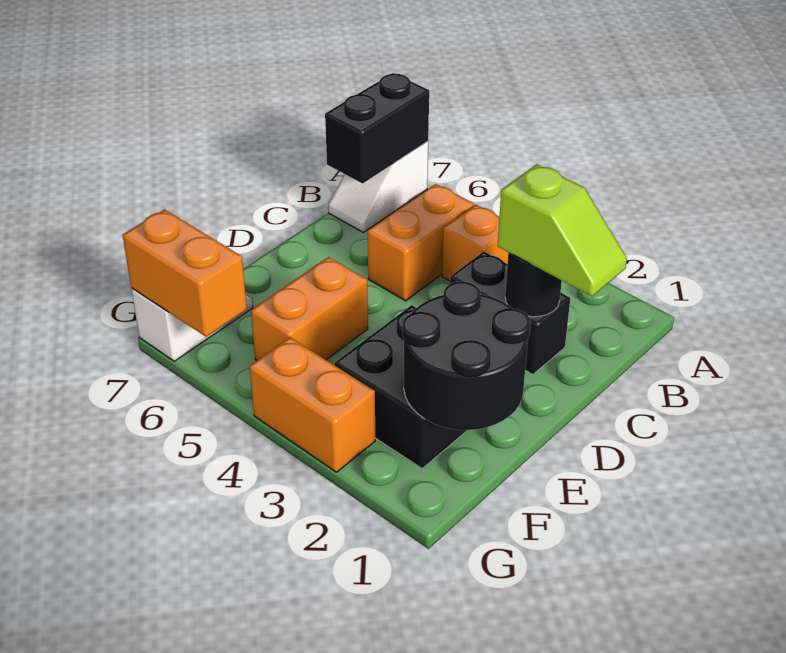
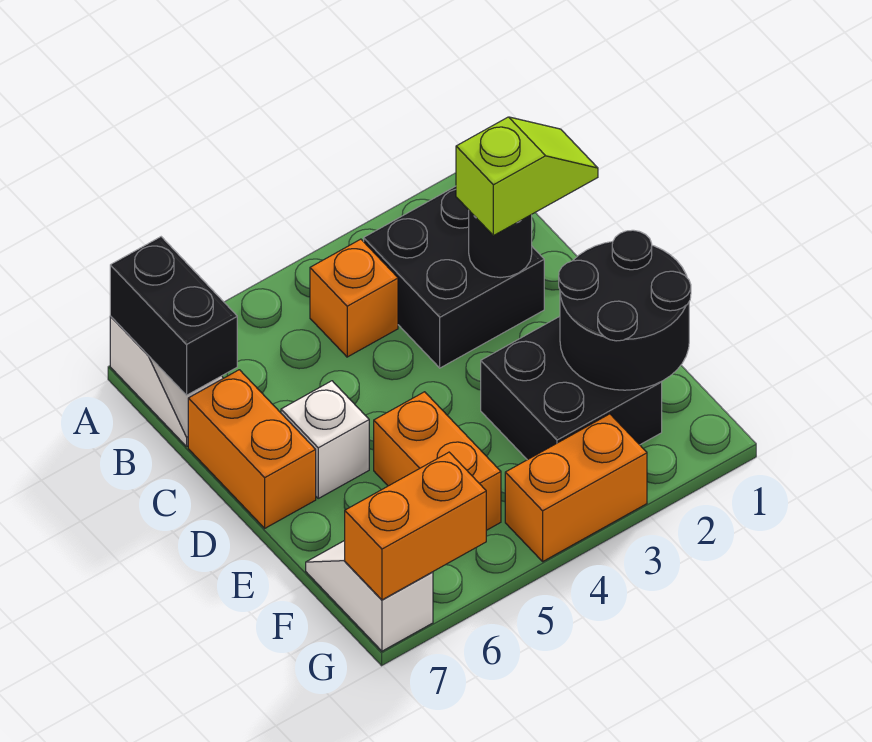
orange brick B5:C5 level 1 -> orange brick C7:D7 level 1
black brick C2:C3 level 1 -> black brick B2:C3 level 1
none -> white brick D6 level 1

